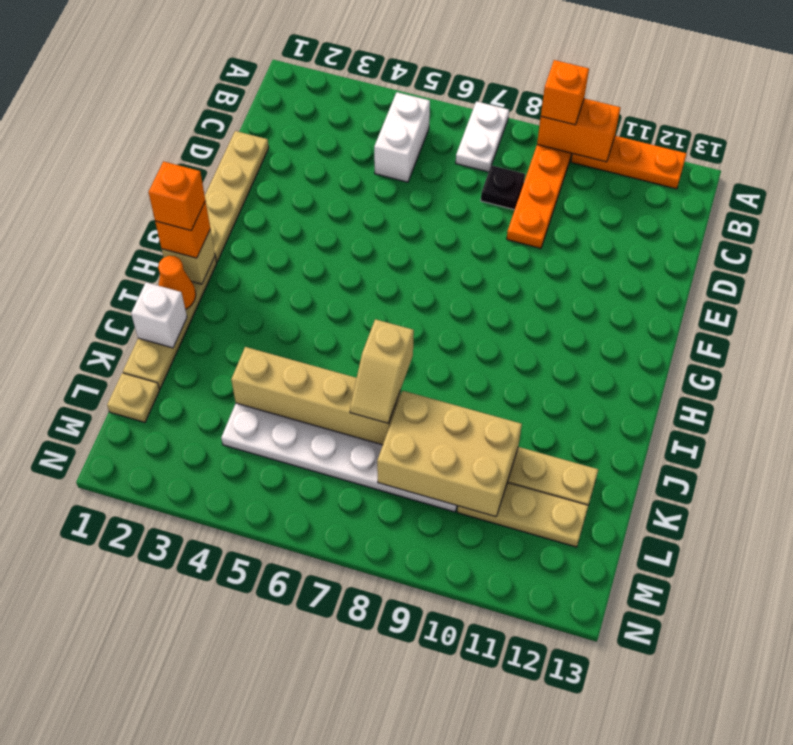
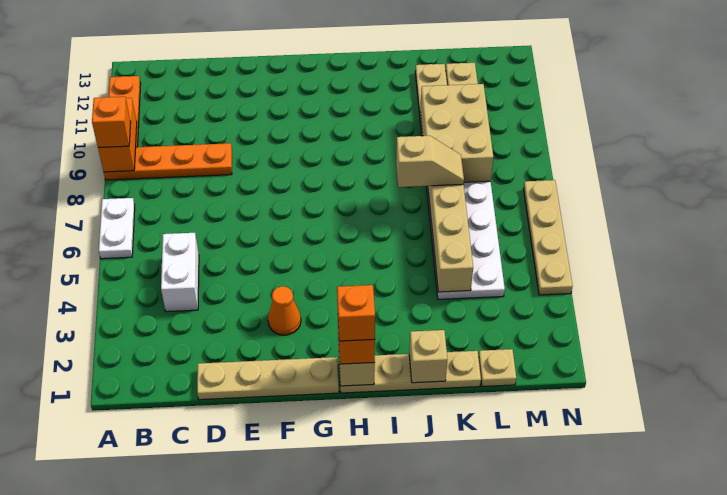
white plate A7:B7 level 1 -> white plate A6:A7 level 1
white brick B5:C5 level 1 -> white brick C4:C5 level 1
black plate C8 level 1 -> none
orange cone I1 level 2 -> orange cone F3 level 1
white brick J1 level 2 -> tan brick J1 level 2
none -> tan plate N4:N7 level 1

